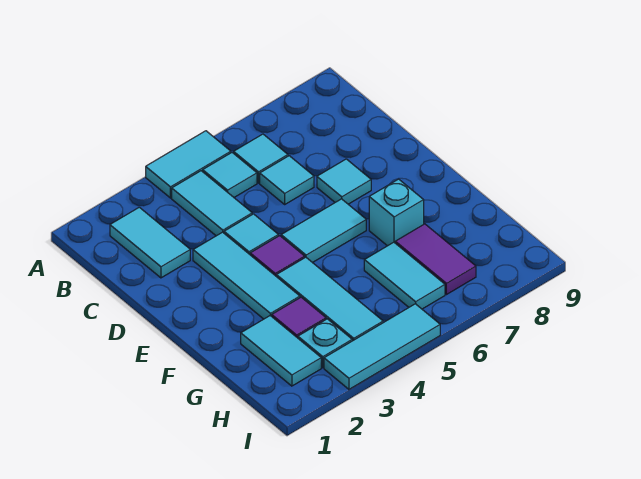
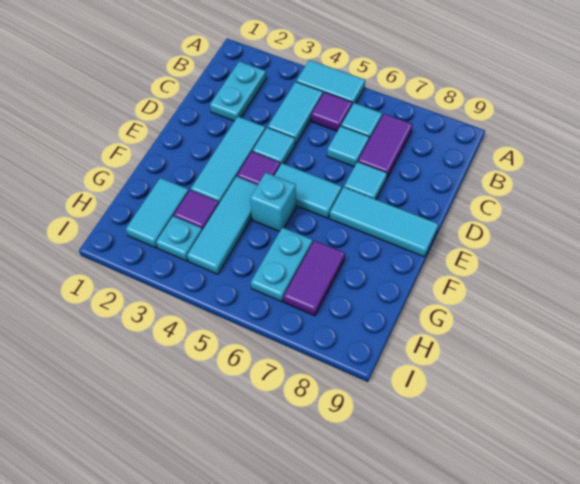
cyan tile B2:C2 level 1 -> cyan plate B2:C2 level 1
cyan tile B5 level 1 -> purple tile B5 level 1
none -> purple tile B7:C7 level 1
cyan brick F7 level 1 -> cyan brick F5 level 1
cyan tile G6:H6 level 1 -> cyan plate G6:H6 level 1
cyan tile I3:I5 level 1 -> cyan tile E7:E9 level 1

